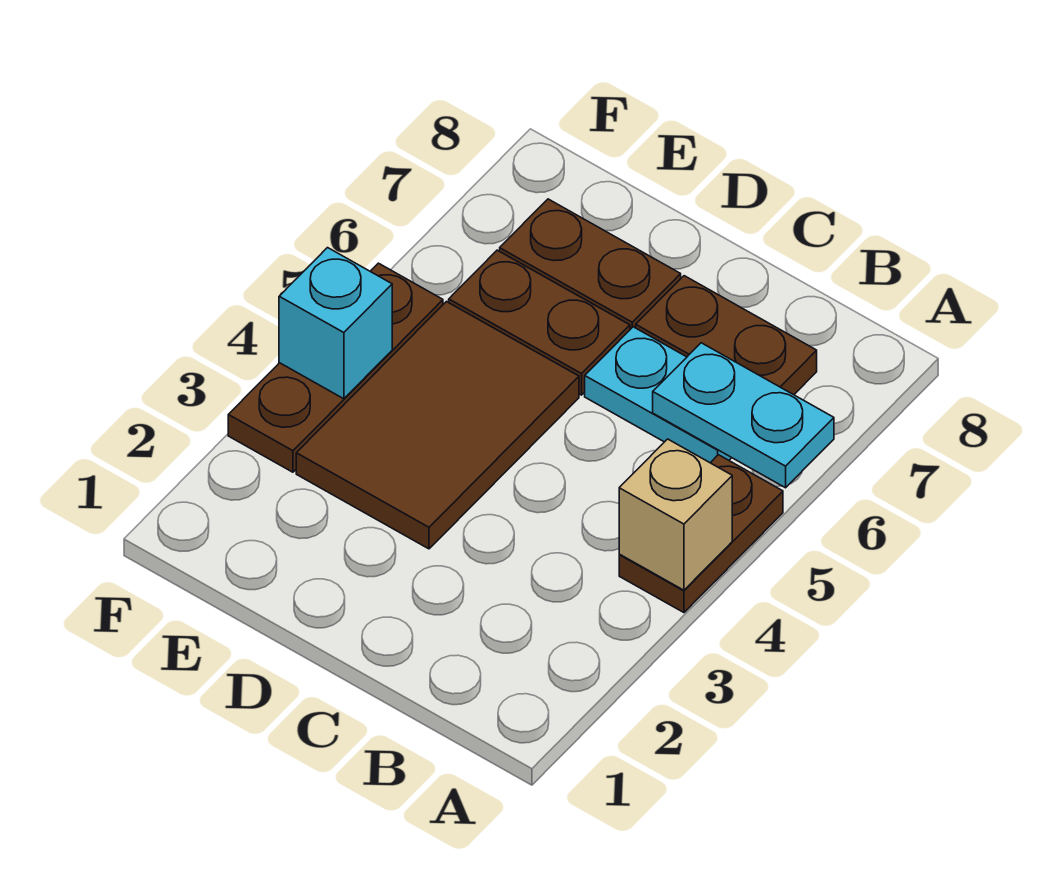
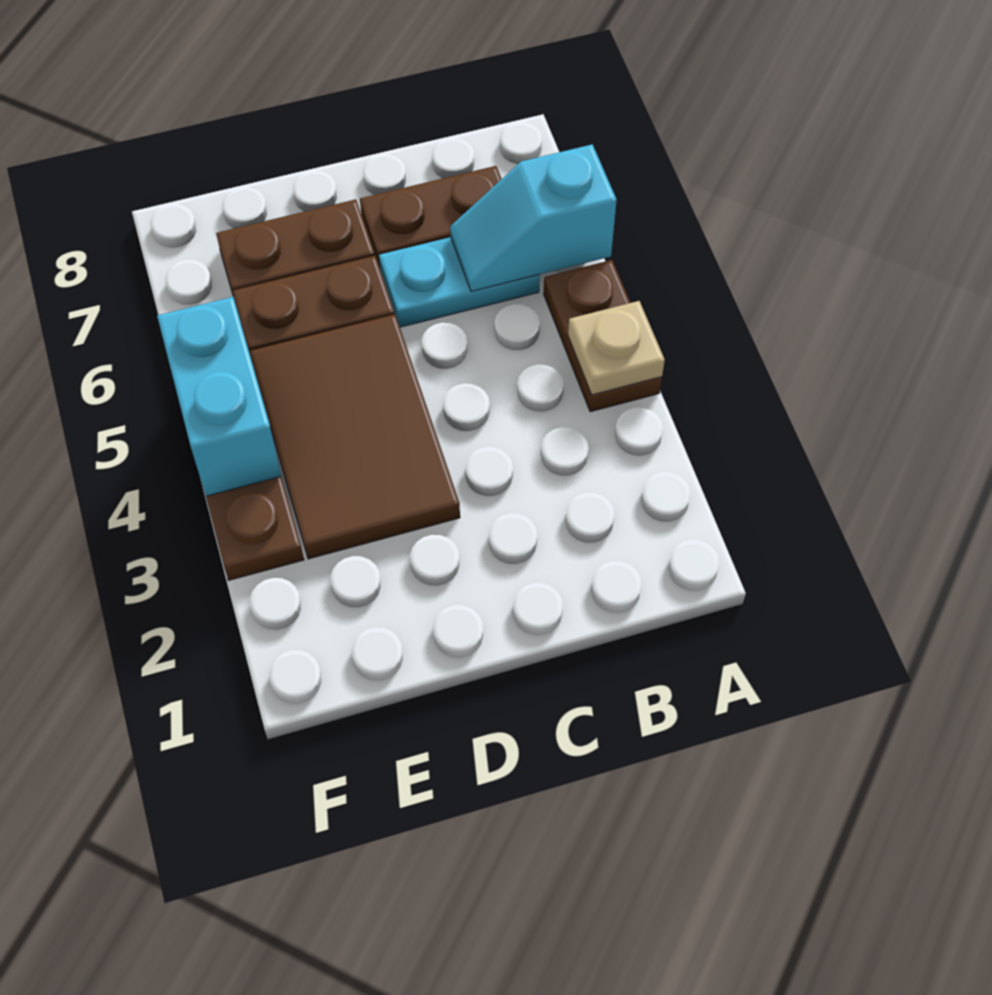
tan brick A4 level 2 -> tan plate A4 level 2
cyan plate A6:B6 level 2 -> cyan slope A6:B6 level 2 top A
cyan brick F4 level 2 -> cyan brick F4:F5 level 2

